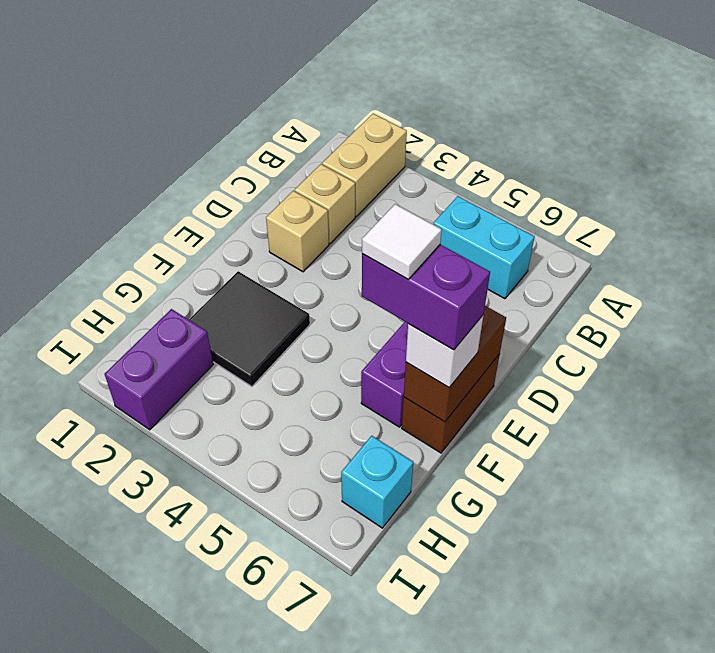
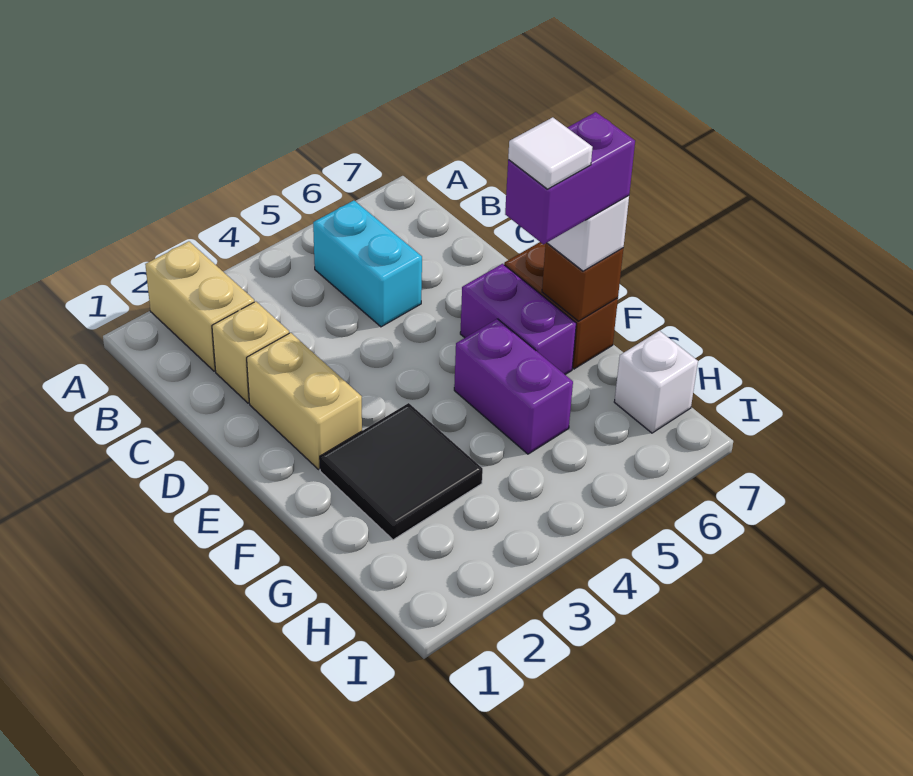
cyan brick B5:B6 level 1 -> cyan brick B5:C5 level 1
tan brick D2 level 1 -> tan brick D2:E2 level 1
brown brick E7:F7 level 2 -> brown brick F7 level 2
purple brick H2:I2 level 1 -> purple brick F5:G5 level 1
cyan brick H7 level 1 -> white brick H7 level 1

